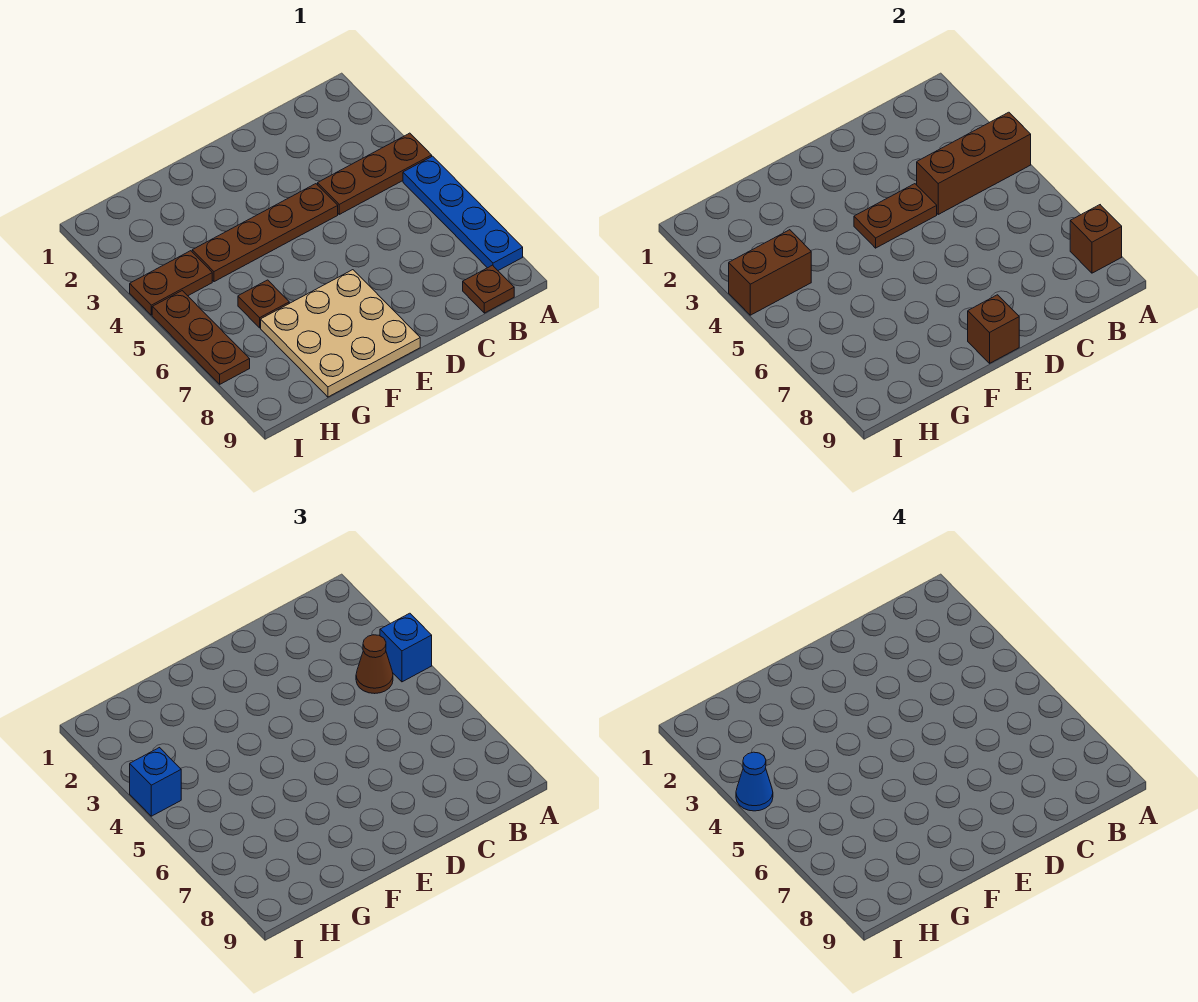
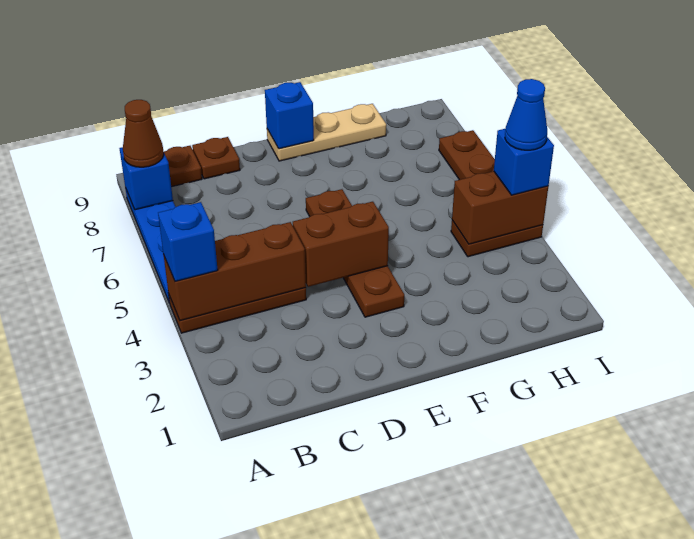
brown brick A8 level 2 -> blue brick A8 level 2
brown cone B4 level 3 -> brown cone A8 level 3
brown plate D4:G4 level 1 -> brown plate E3:E6 level 1
brown plate D4:E4 level 2 -> brown brick D4:E4 level 2
tan plate E7:G9 level 1 -> tan plate E9:G9 level 1
brown brick E9 level 2 -> blue brick E9 level 2
brown plate G6 level 1 -> brown plate C9 level 1

